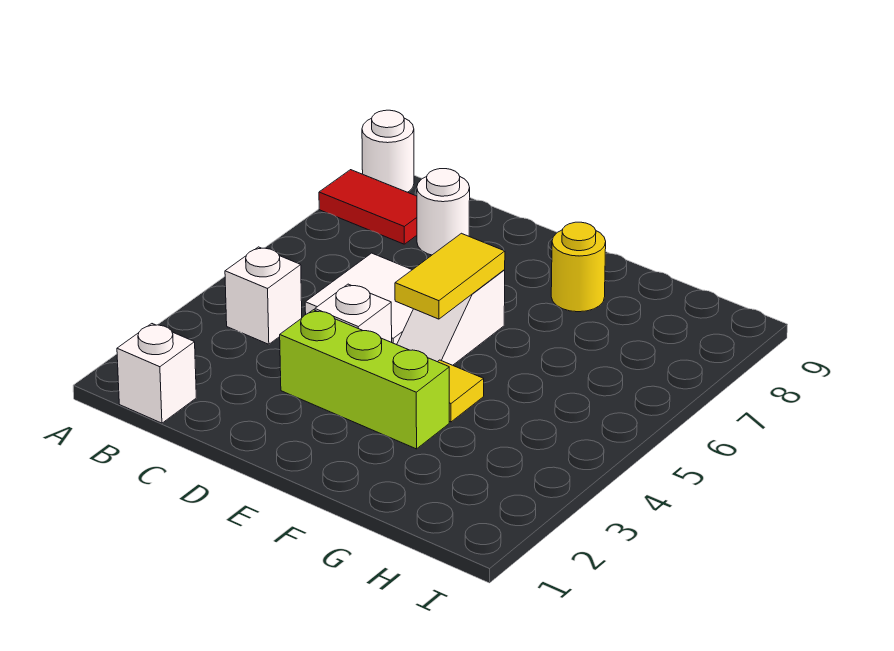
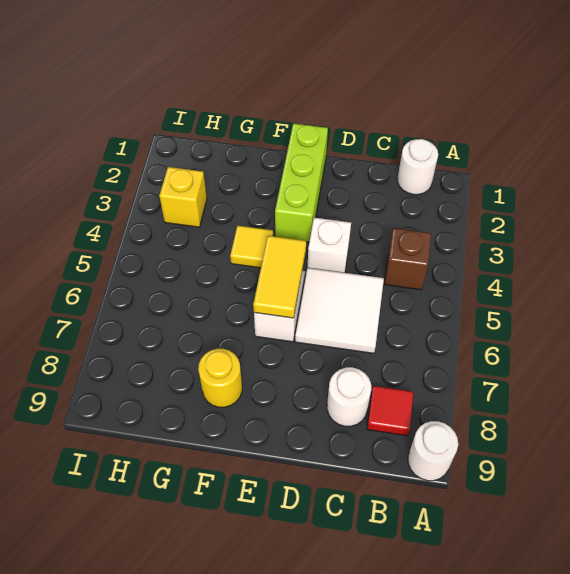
red tile A8:B8 level 1 -> red tile B8 level 1
white brick B1 level 1 -> white round brick B1 level 1
white brick B4 level 1 -> brown brick B4 level 1
lime brick D3:F3 level 1 -> lime brick E1:E3 level 1
none -> yellow brick H3 level 1

